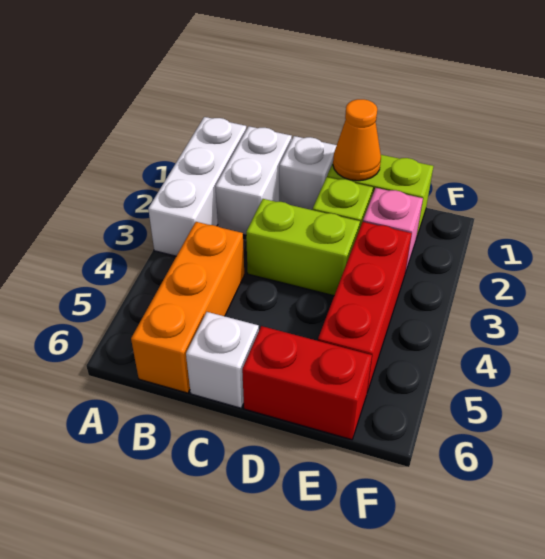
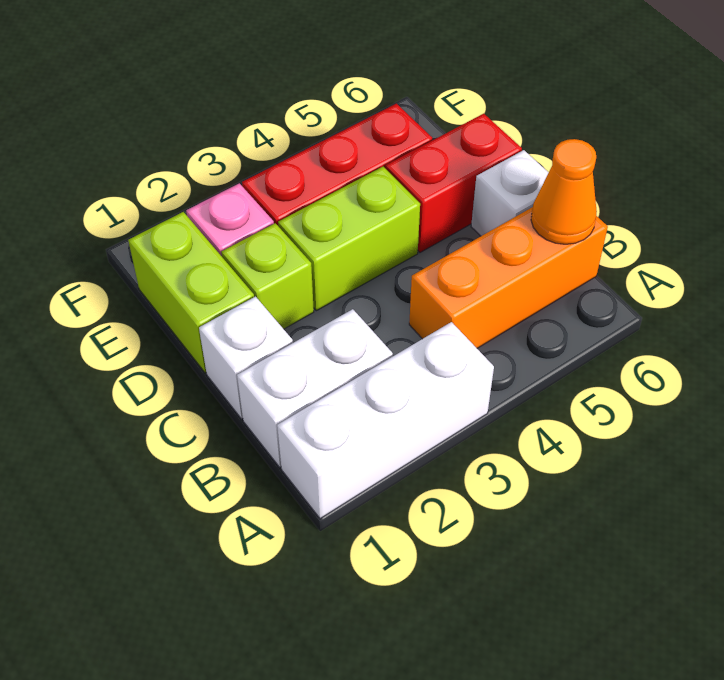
lime brick C3:D3 level 1 -> lime brick D3:D4 level 1
orange cone D1 level 2 -> orange cone B6 level 2
red brick D6:E6 level 1 -> red brick D5:D6 level 1

